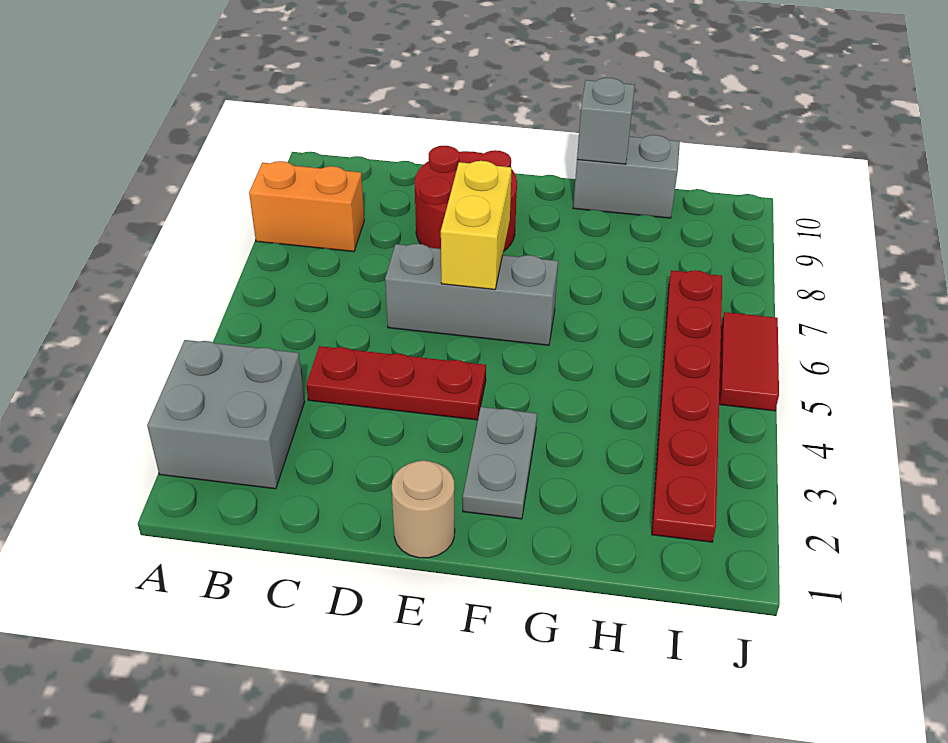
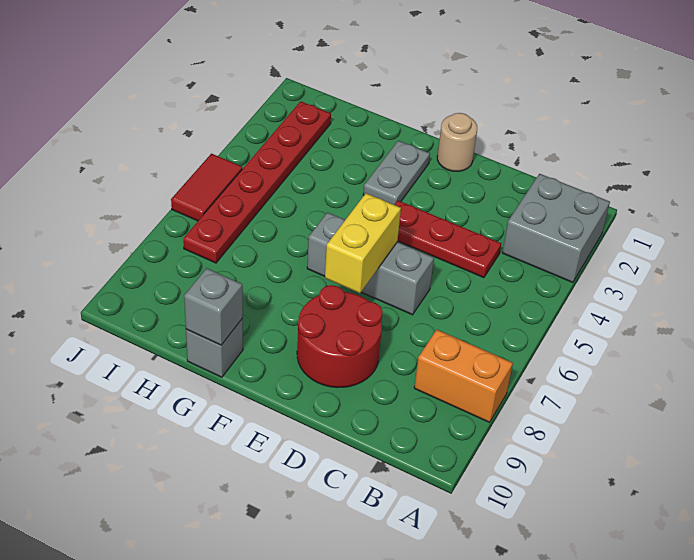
grey brick G10:H10 level 1 -> grey brick G10 level 1

